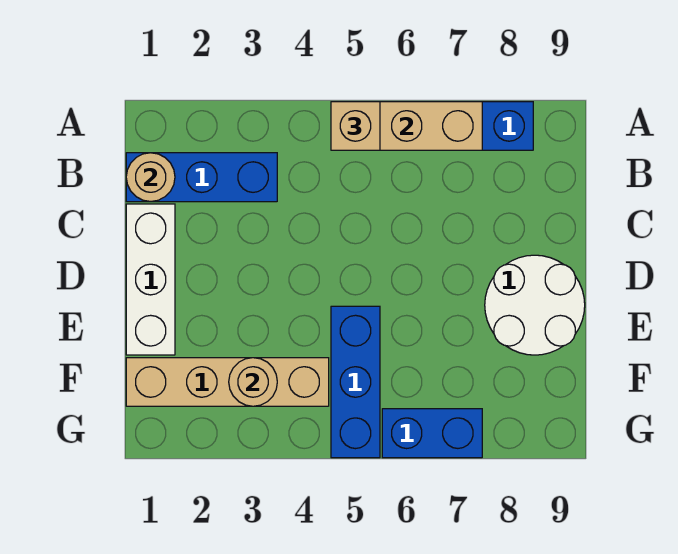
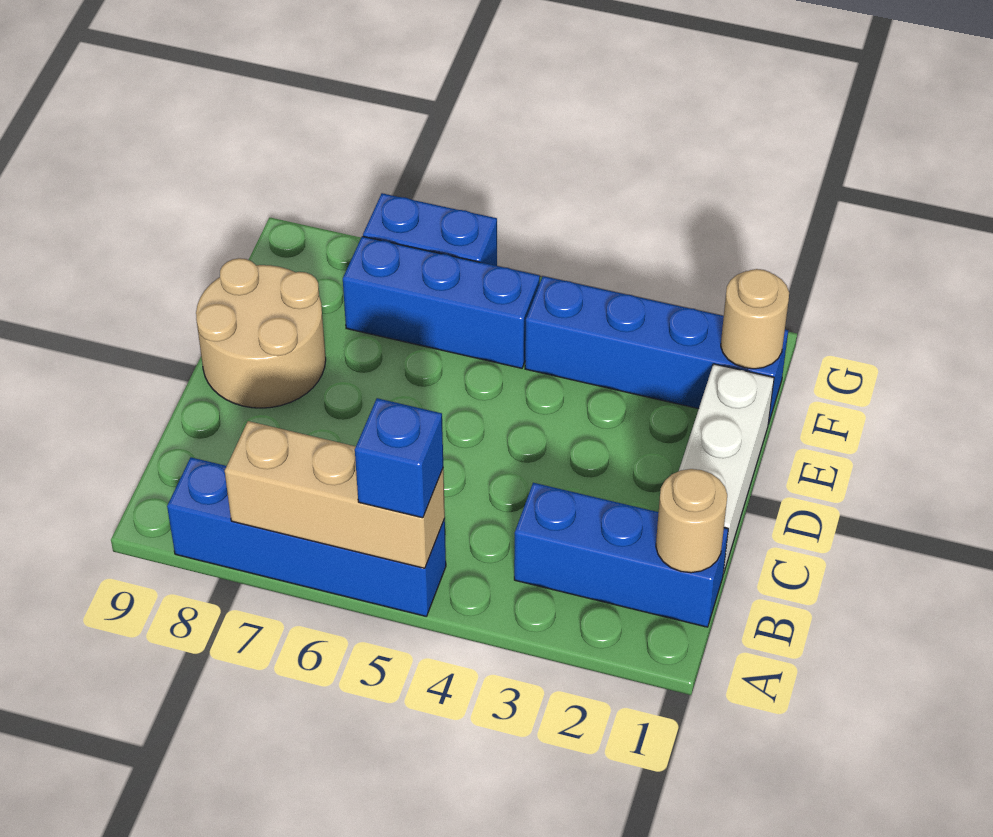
tan brick A5 level 3 -> blue brick A5 level 3
white round brick D8:E9 level 1 -> tan round brick D8:E9 level 1
blue brick E5:G5 level 1 -> blue brick F5:F7 level 1
tan brick F1:F4 level 1 -> blue brick F1:F4 level 1
tan round brick F3 level 2 -> tan round brick F1 level 2

